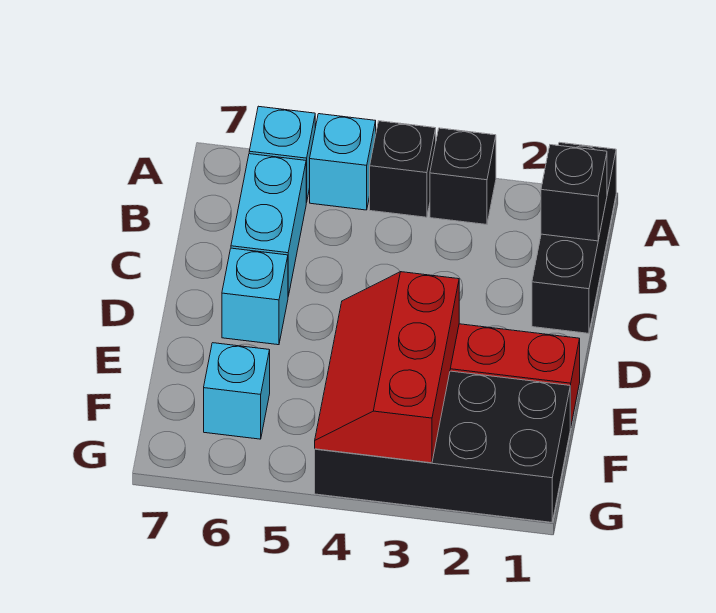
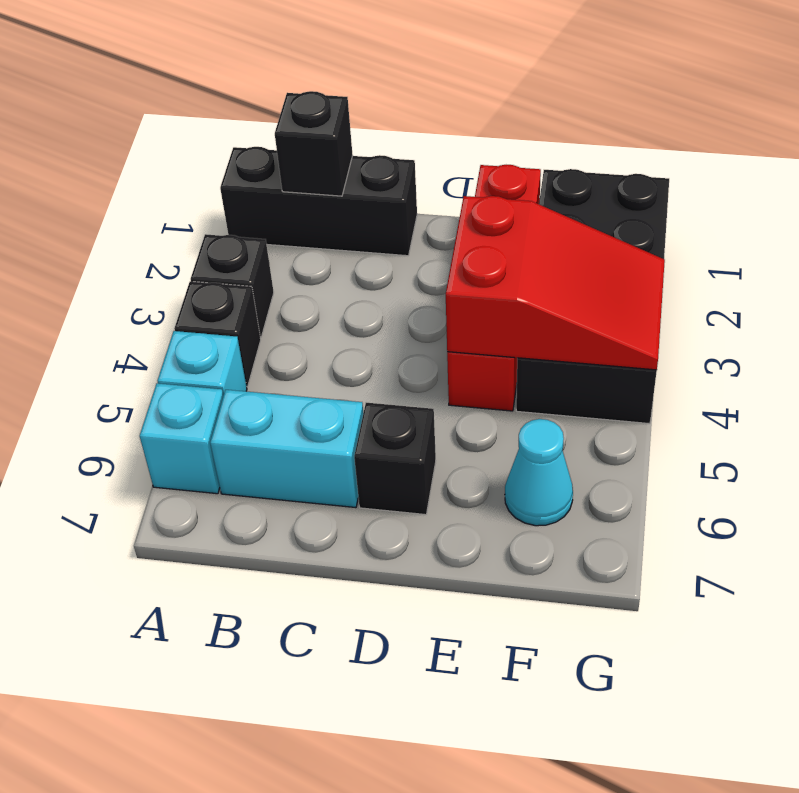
cyan brick D6 level 1 -> black brick D6 level 1
red slope E3:G4 level 2 top 3 -> red slope E3:G4 level 2 top E
cyan brick F6 level 1 -> cyan cone F6 level 1

